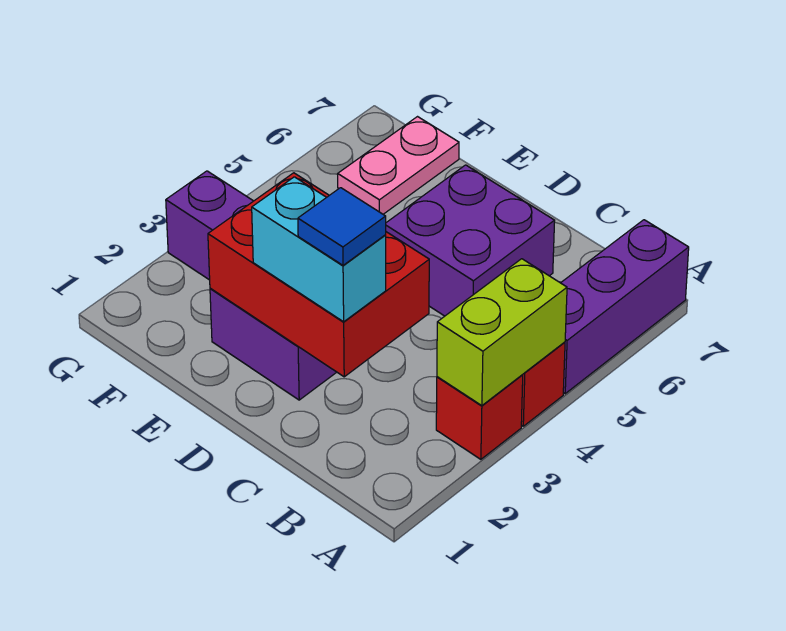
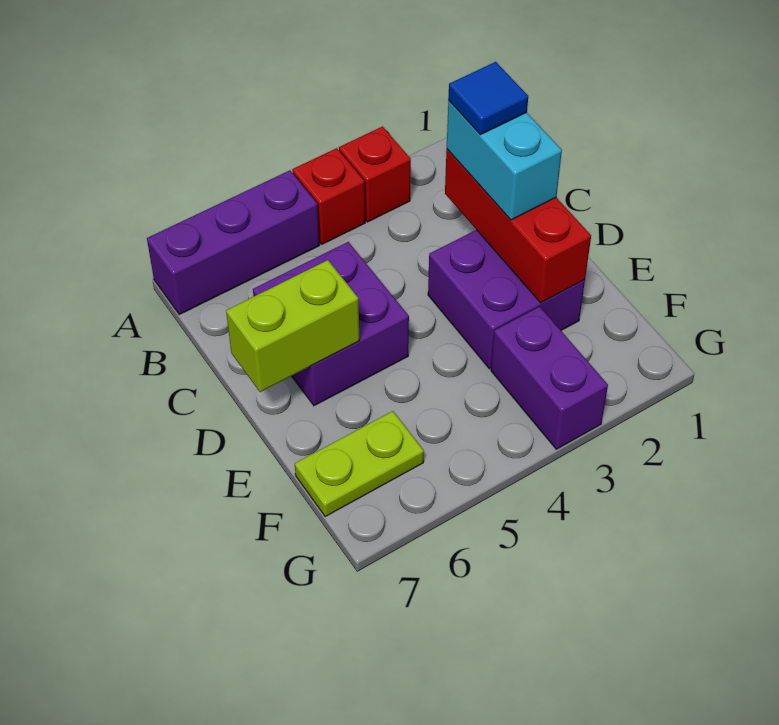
lime brick A3:A4 level 2 -> lime brick D6:D7 level 2
red brick C2:E3 level 2 -> red brick C2:E2 level 2
pink plate F6:F7 level 1 -> lime plate F6:F7 level 1

